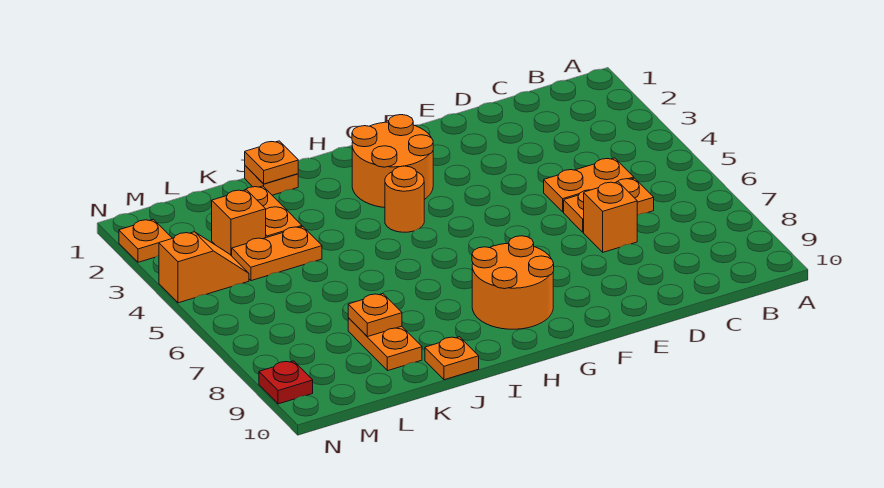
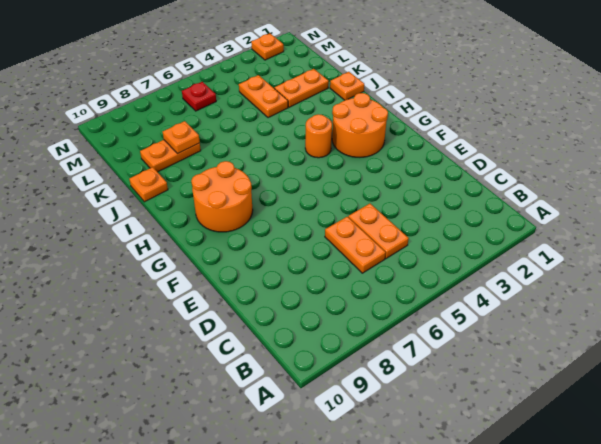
orange brick D7 level 1 -> none
orange plate J1 level 2 -> none
orange brick L3 level 1 -> none
orange slope M4:N4 level 1 top N -> none
red plate N9 level 1 -> red plate M6 level 1

